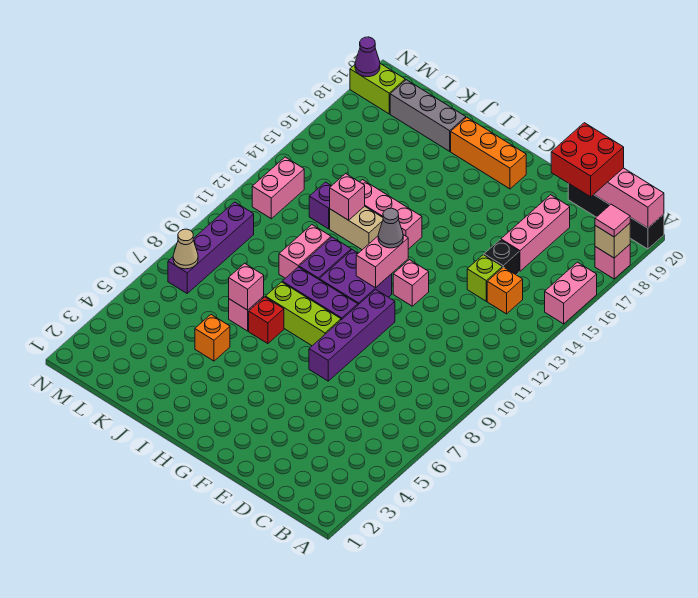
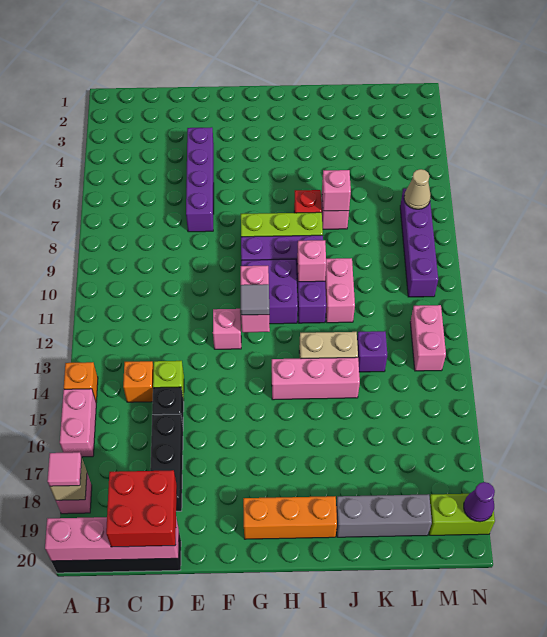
pink brick D16:D18 level 1 -> black brick D16:D18 level 1
purple brick F7:F10 level 1 -> purple brick E4:E7 level 1
grey cone G12 level 3 -> grey tile G12 level 3
orange brick J5 level 1 -> orange brick A14 level 1
pink brick J13 level 2 -> pink brick I10 level 2

